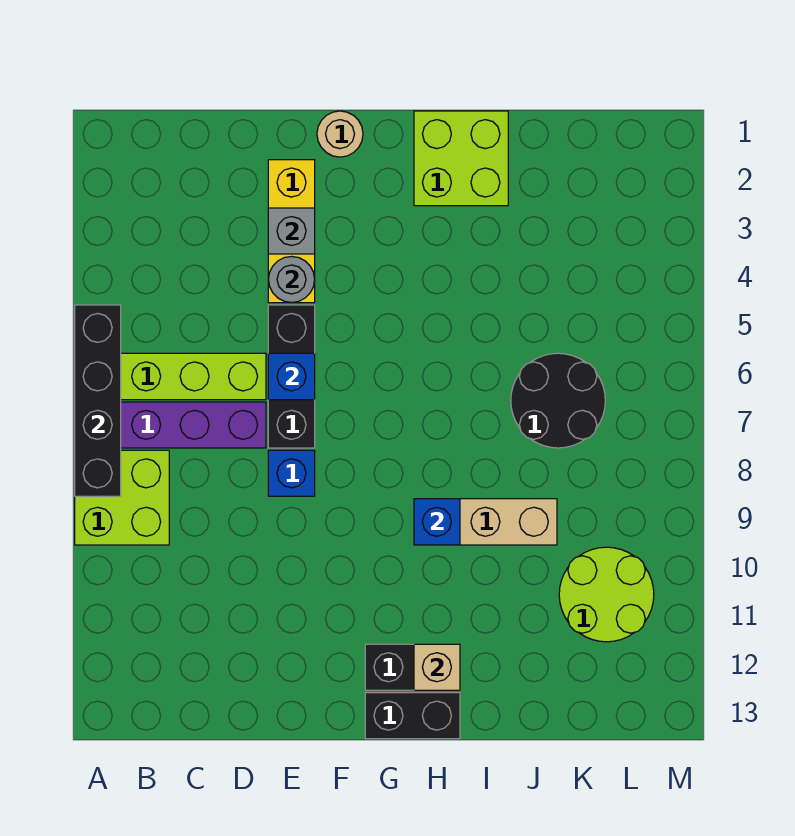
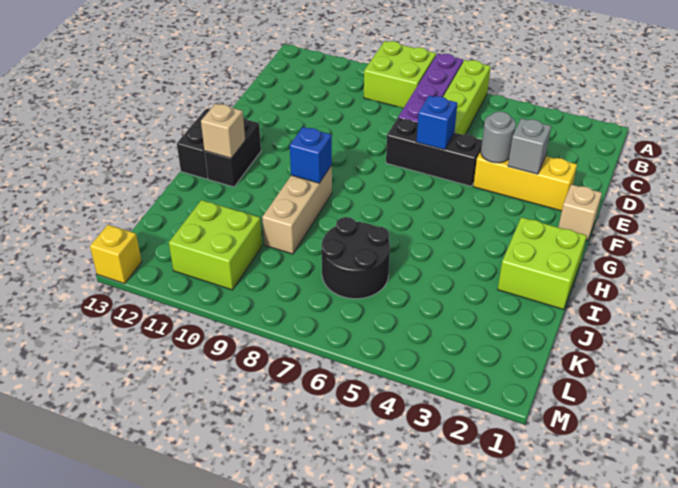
black brick A5:A8 level 2 -> none
blue brick E8 level 1 -> none
tan round brick F1 level 1 -> tan brick F1 level 1
lime round brick K10:L11 level 1 -> lime brick K10:L11 level 1
none -> yellow brick M13 level 1

